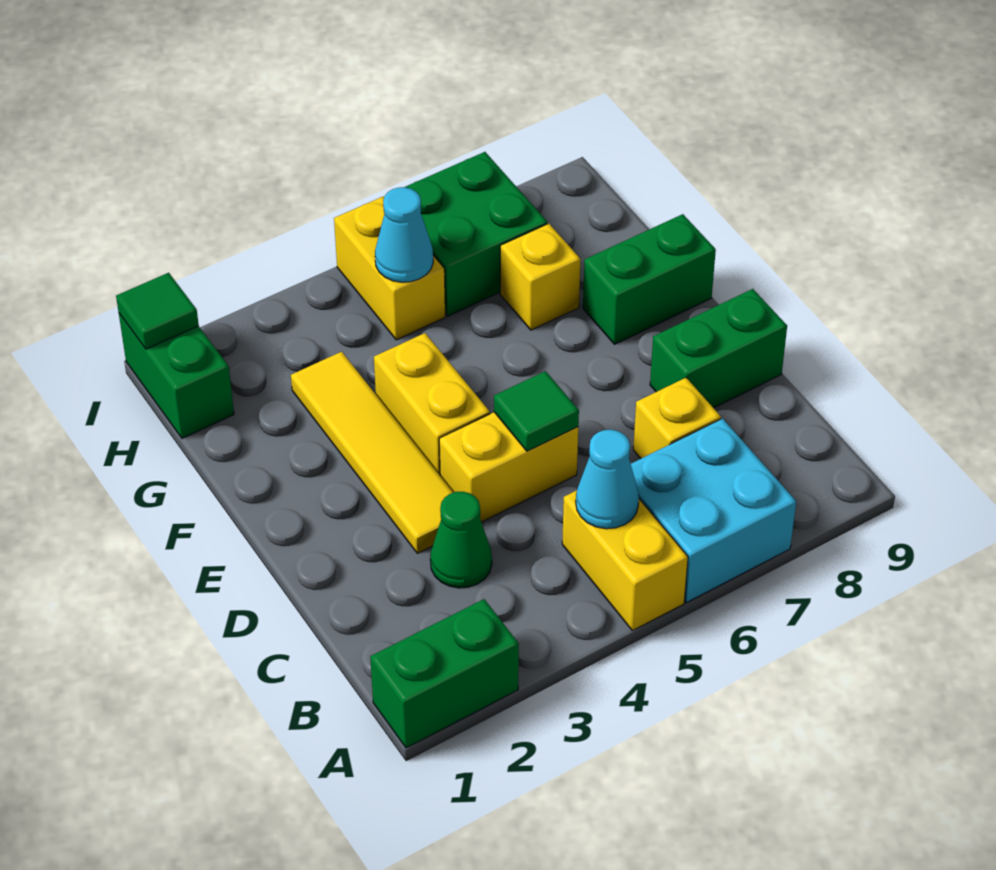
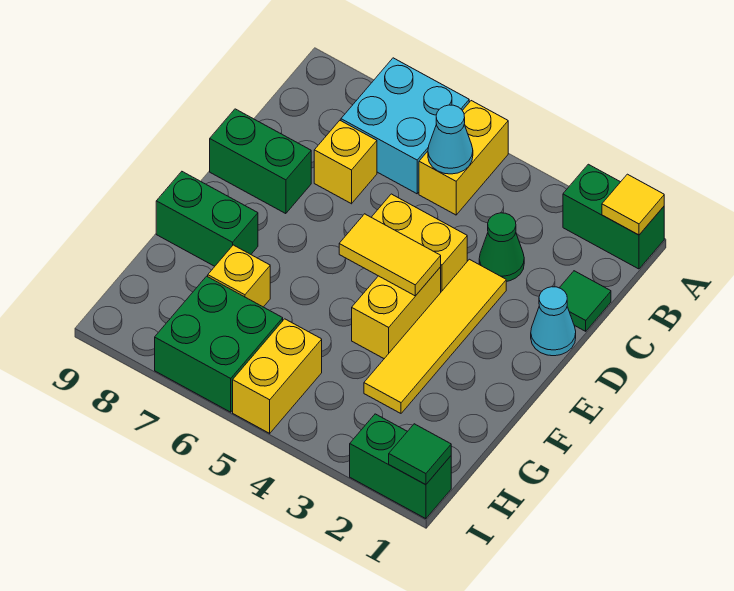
none -> yellow tile A1 level 2
green tile D5 level 2 -> green tile C1 level 1
none -> yellow tile E4:E5 level 2
green brick H1:I1 level 1 -> green brick I1:I2 level 1
cyan cone H5 level 2 -> cyan cone D1 level 1

